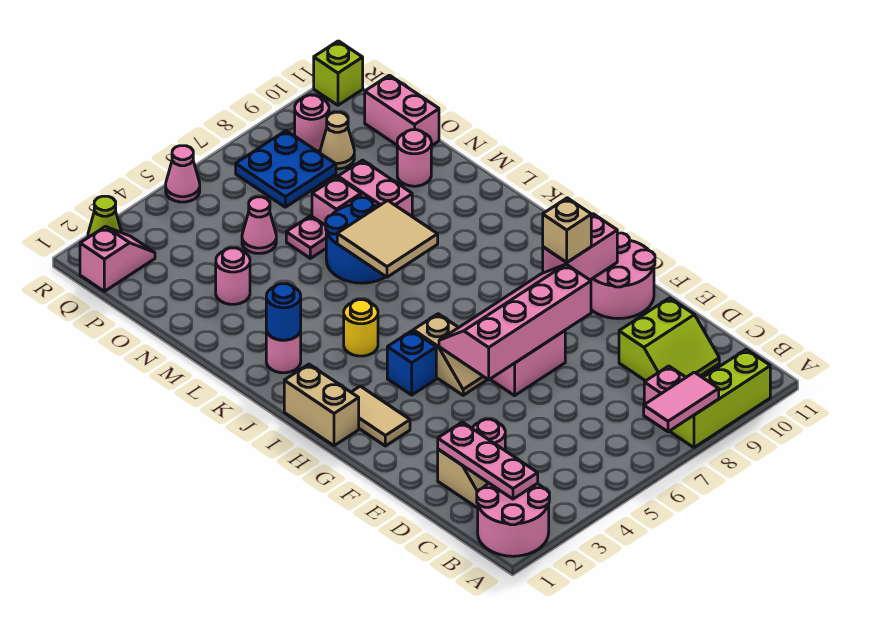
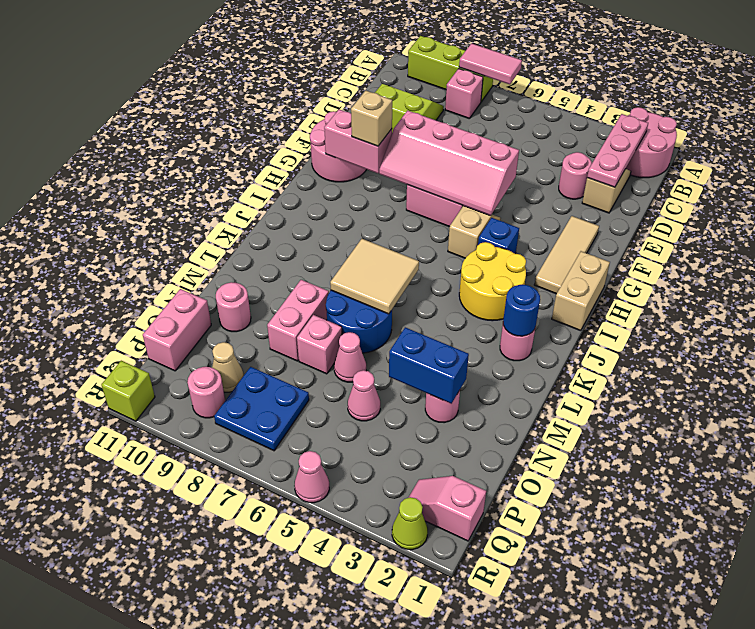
tan tile G2:H2 level 1 -> tan tile F2:H2 level 1
yellow round brick J4 level 1 -> yellow round brick I3:J4 level 1
none -> blue brick N3:N4 level 2
pink plate N6 level 1 -> pink cone N6 level 1

